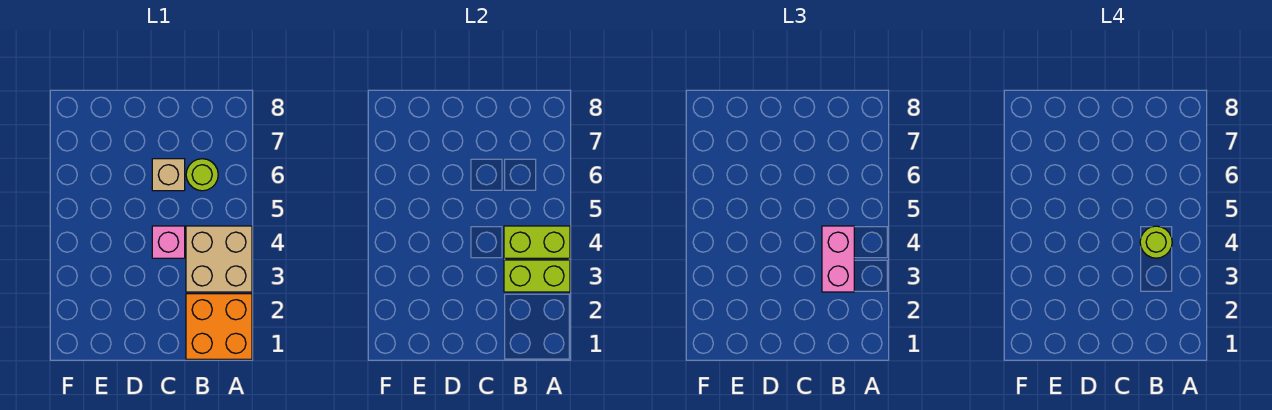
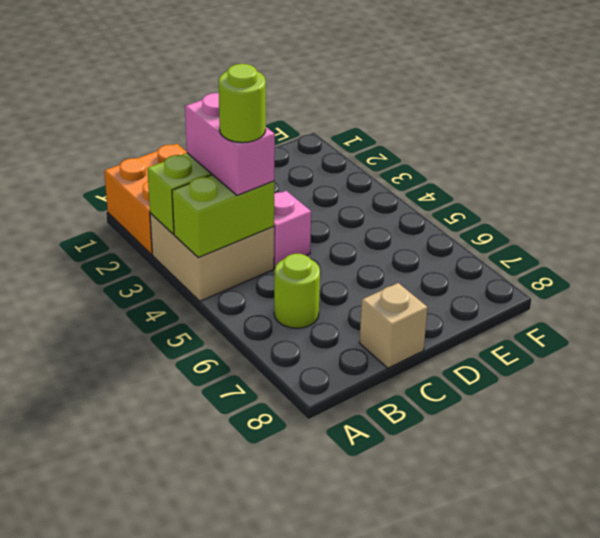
tan brick C6 level 1 -> tan brick C8 level 1

